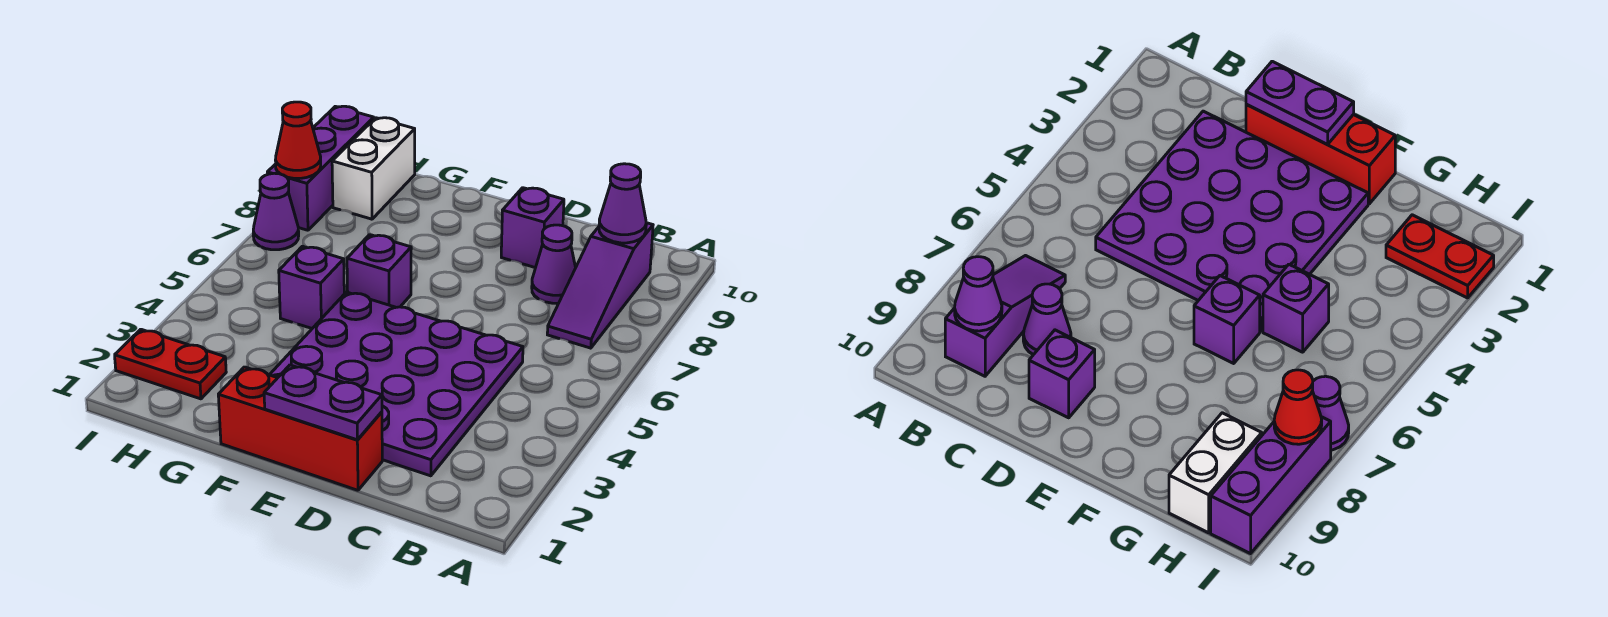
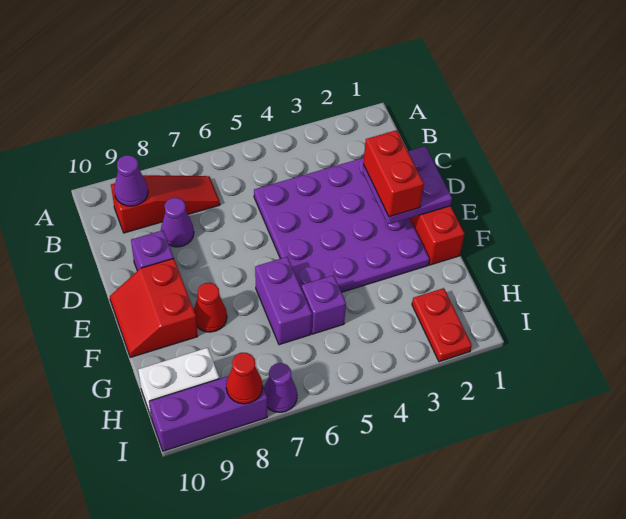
purple slope B7:B9 level 1 top 9 -> red slope B7:B9 level 1 top 9
purple plate D1:E1 level 2 -> purple plate D1:E2 level 2
none -> red brick D2:E2 level 3
none -> red slope E9:F10 level 1 top 9
purple brick F6 level 1 -> purple brick F6:G6 level 1
none -> red cone F8 level 1

